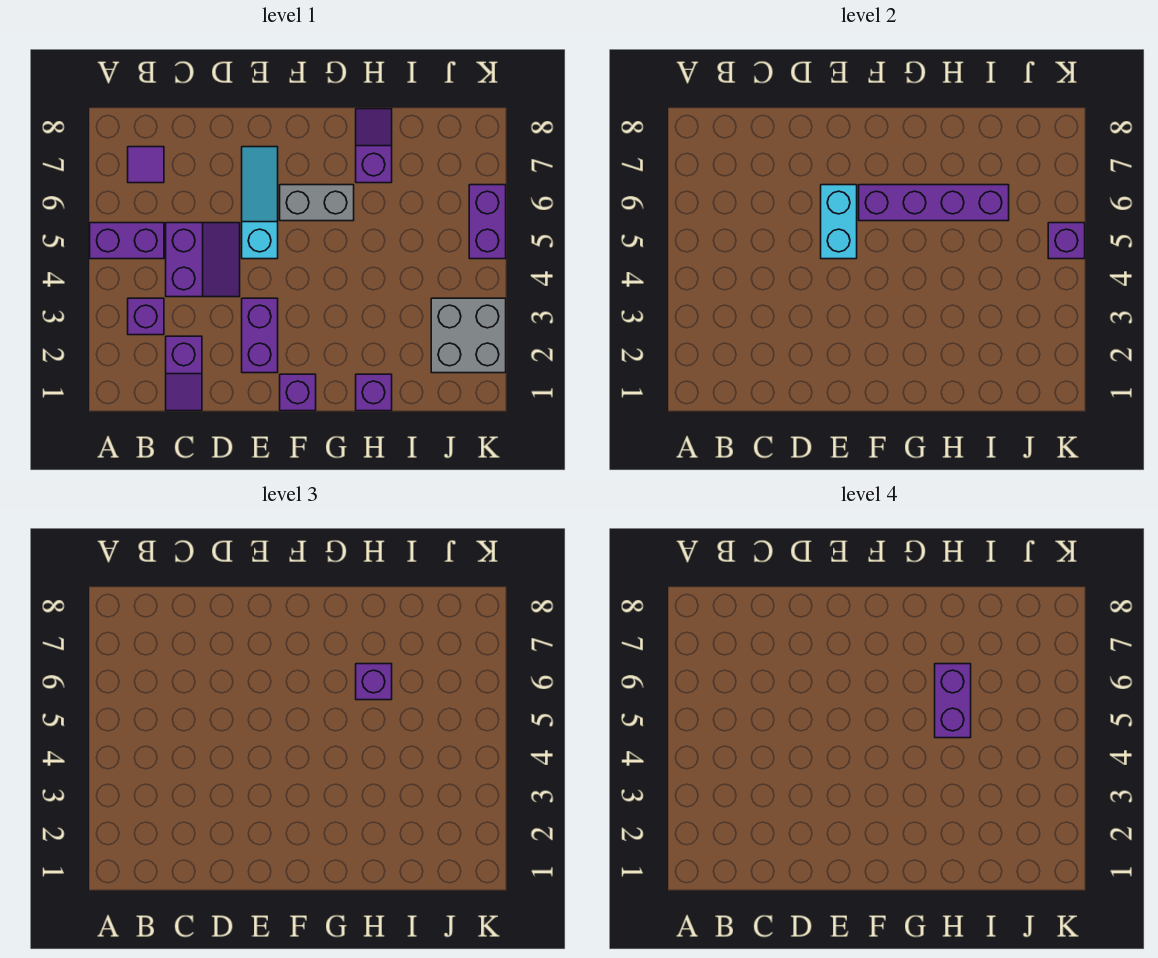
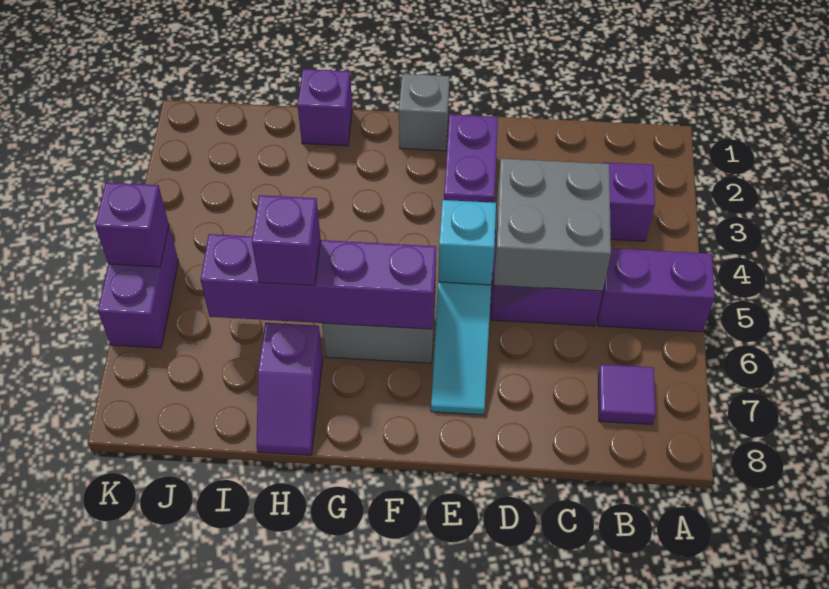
purple slope C1:C2 level 1 top 2 -> none
cyan brick E5:E6 level 2 -> cyan brick E5 level 2
purple brick F1 level 1 -> grey brick F1 level 1
purple brick H5:H6 level 4 -> none
grey brick J2:K3 level 1 -> grey brick C4:D5 level 2

